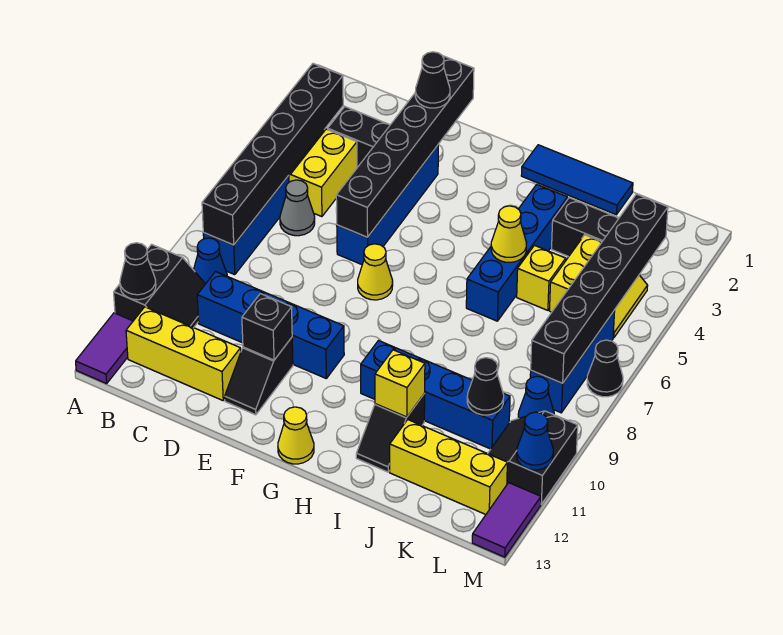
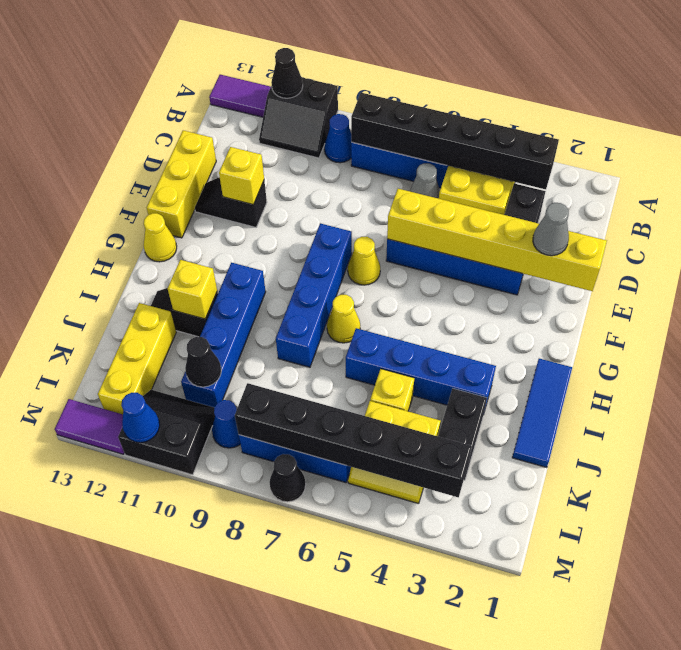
yellow brick B12:D12 level 1 -> yellow brick D13:F13 level 1
blue brick C10:F10 level 1 -> blue brick F8:I8 level 1
black brick E1:E6 level 2 -> yellow brick E1:E6 level 2
black cone E2 level 3 -> grey cone E2 level 3
black brick E11 level 2 -> yellow brick E11 level 2
yellow cone I5 level 2 -> yellow cone H7 level 1

